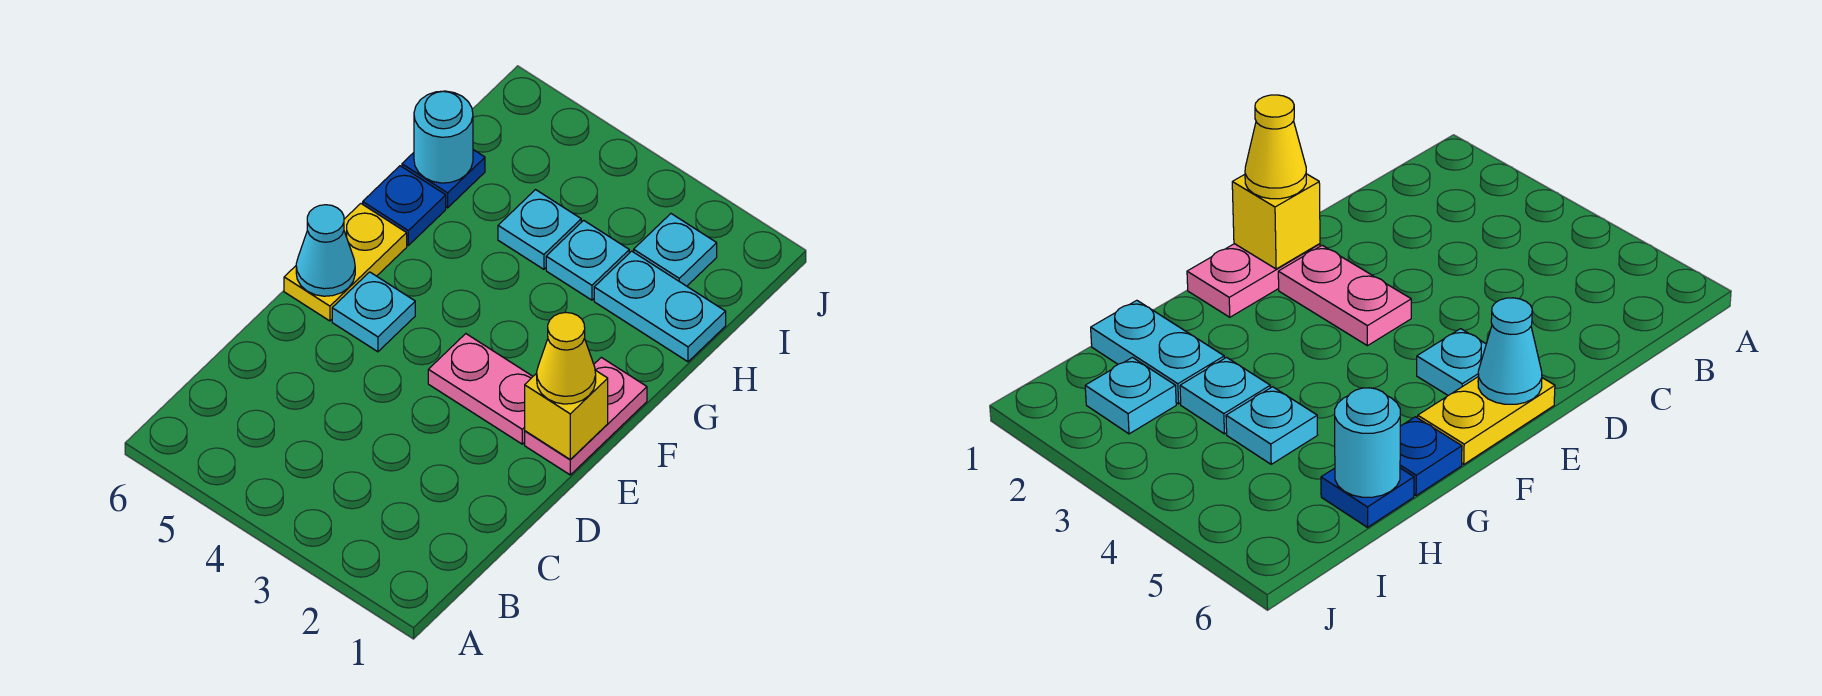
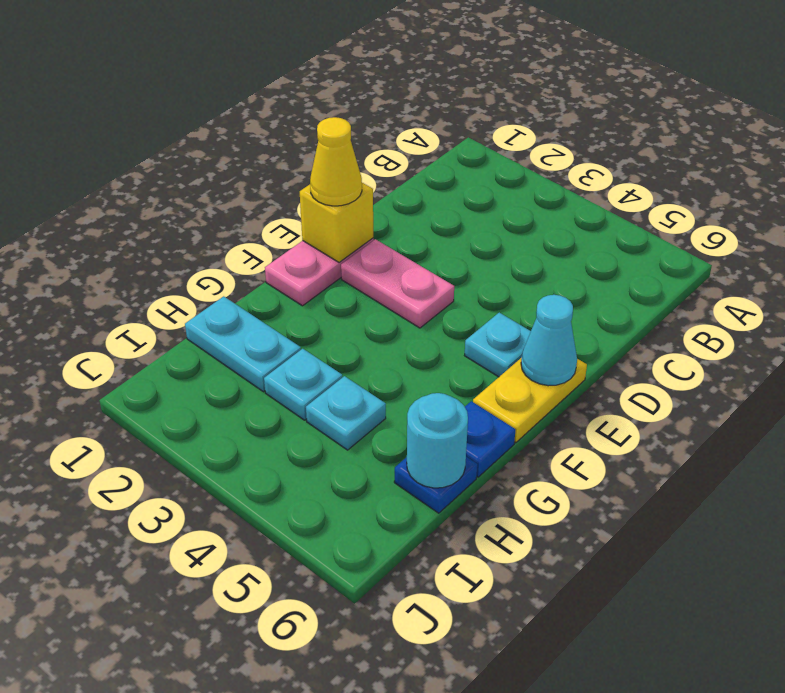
cyan plate I2 level 1 -> none

